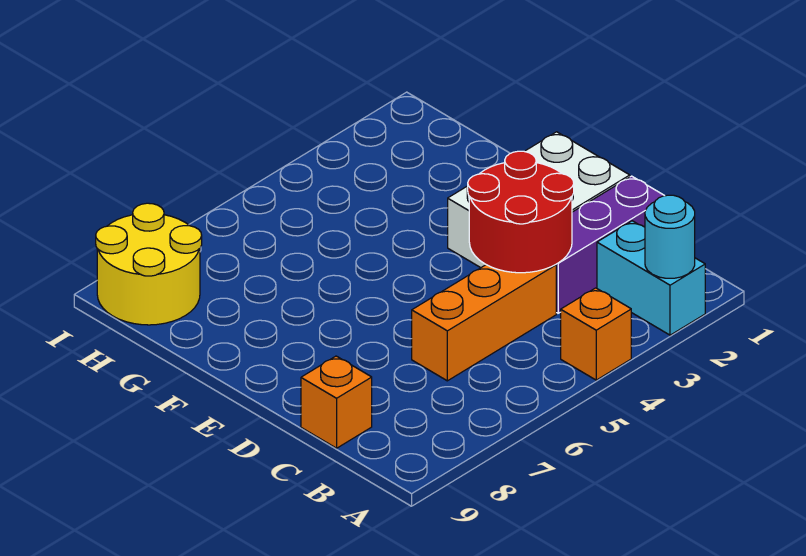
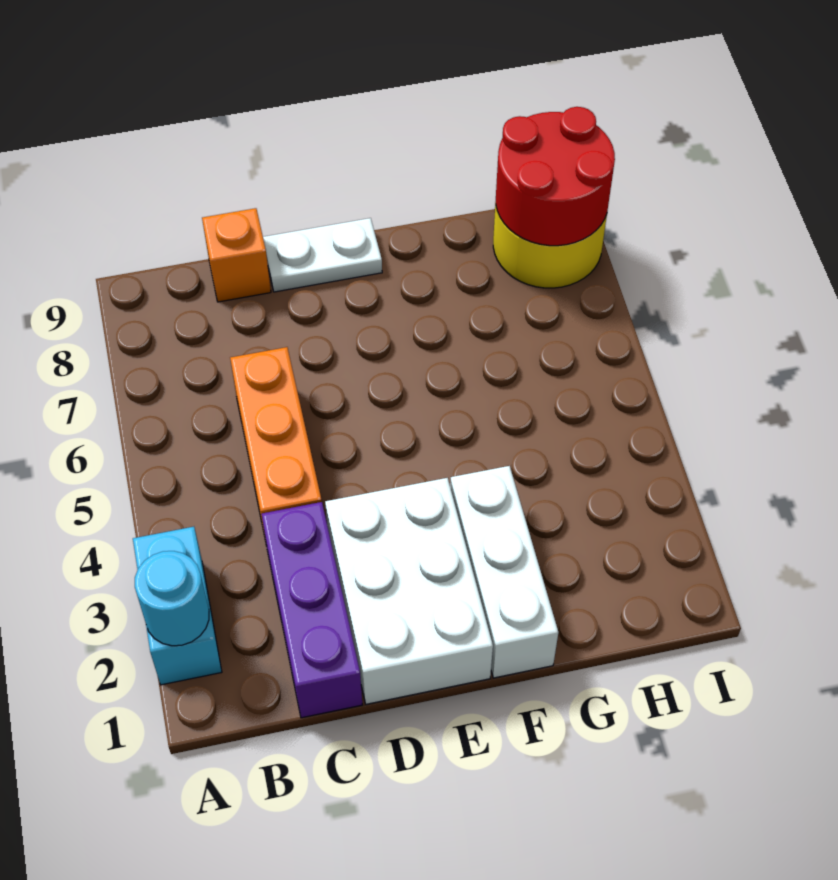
cyan brick A2:B2 level 1 -> cyan brick A2:A3 level 1
orange brick A4 level 1 -> none
red round brick C3:D4 level 2 -> red round brick H8:I9 level 2
none -> white plate D9:E9 level 1
none -> white brick F1:F3 level 1

